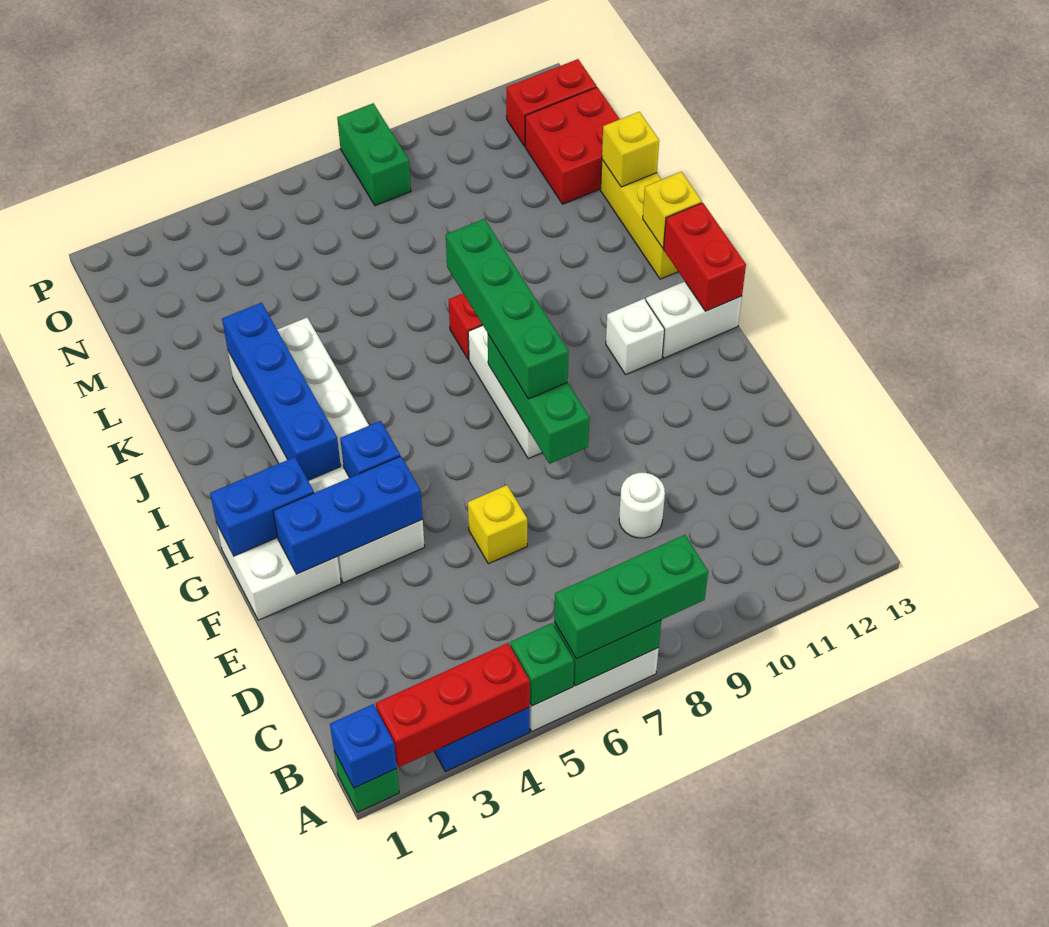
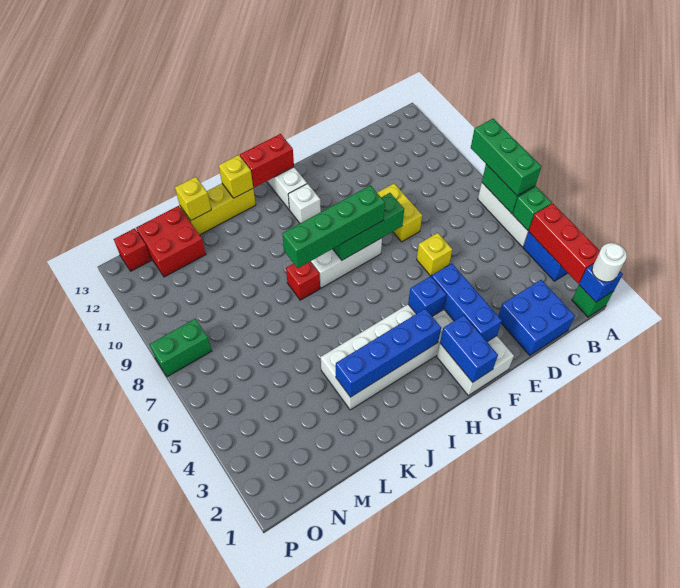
none -> blue brick C1:D2 level 1
white round brick D9 level 1 -> white round brick A1 level 3
none -> yellow brick E8:E9 level 1
red brick O12:O13 level 1 -> red brick O13 level 1

